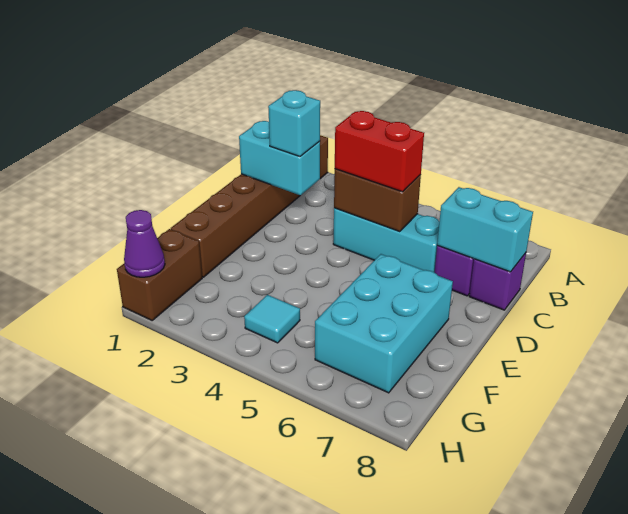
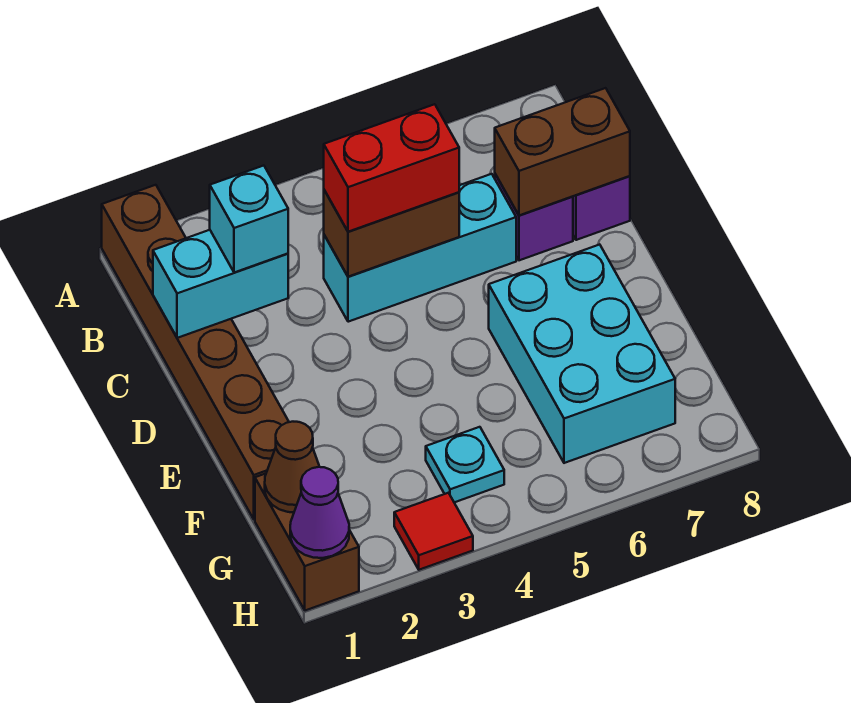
cyan brick C7:C8 level 2 -> brown brick C7:C8 level 2
none -> brown cone G1 level 2
cyan tile G4 level 1 -> cyan plate G4 level 1
none -> red tile H3 level 1

